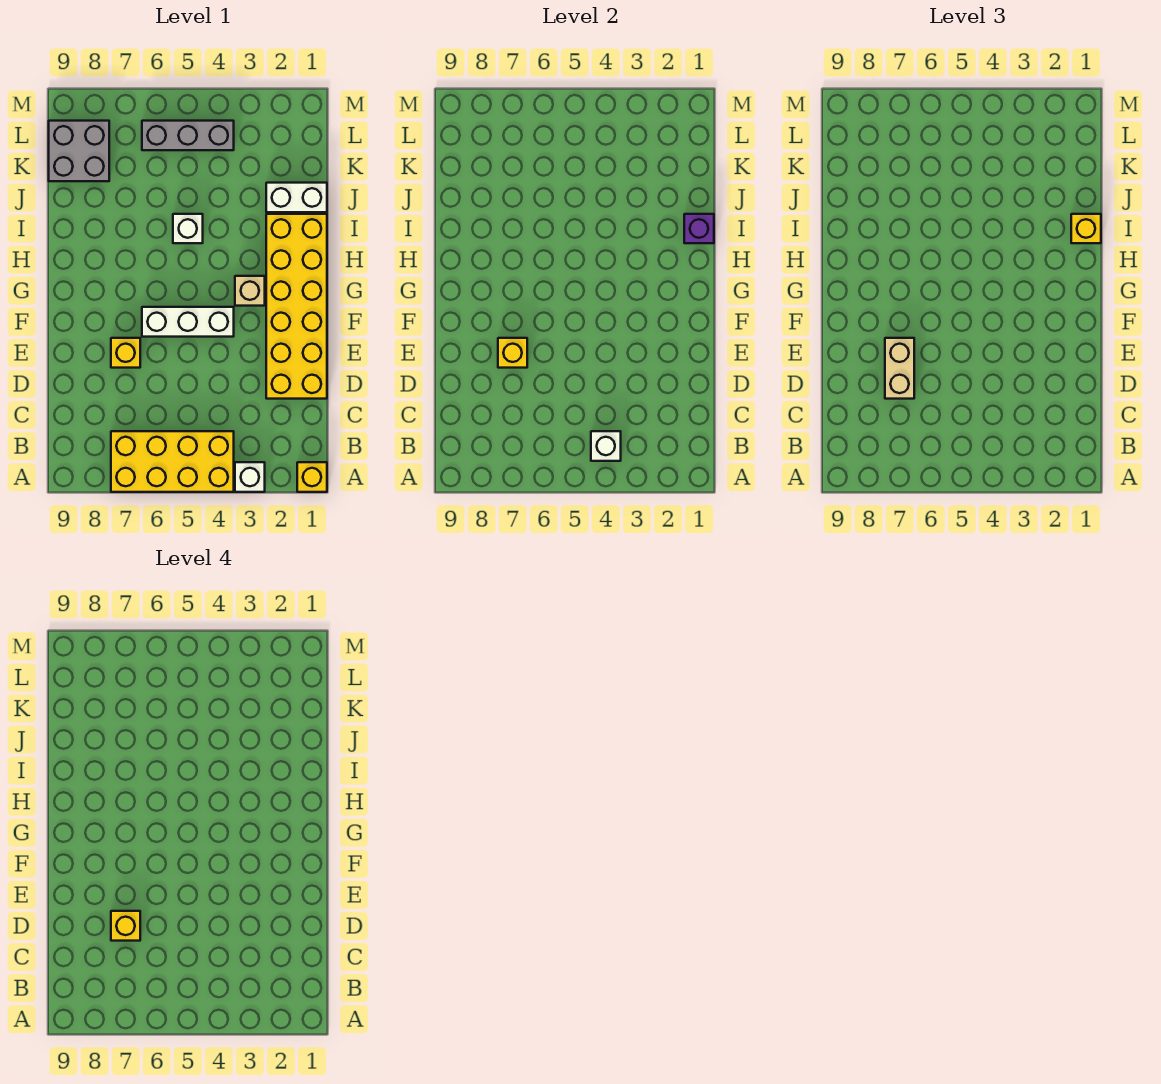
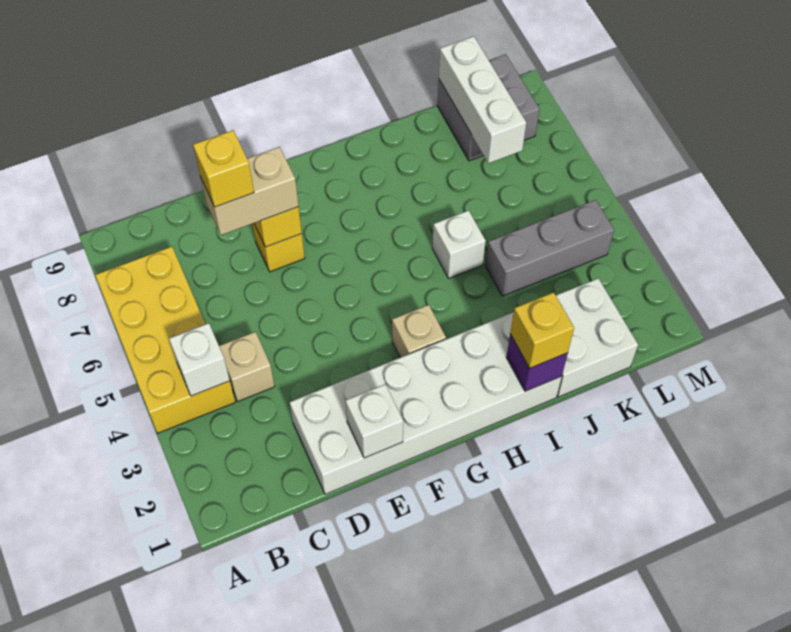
yellow brick A1 level 1 -> none
white brick A3 level 1 -> white brick E1 level 2
none -> tan brick C4 level 1
yellow brick D1:I2 level 1 -> white brick D1:I2 level 1
white brick F4:F6 level 1 -> white brick K7:K9 level 2
white brick J1:J2 level 1 -> white brick J1:K2 level 1
grey brick L4:L6 level 1 -> grey brick J4:L4 level 1

